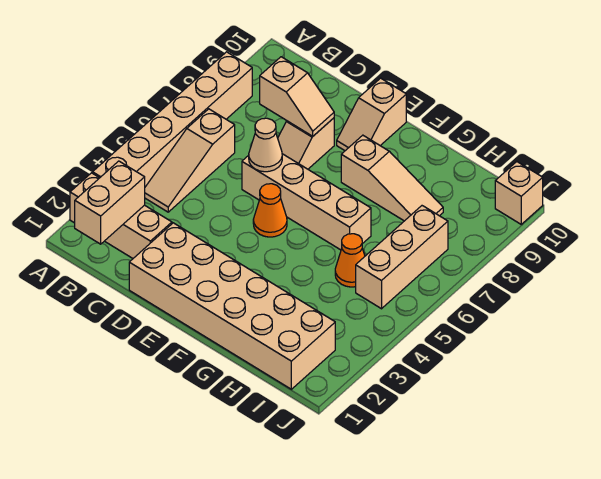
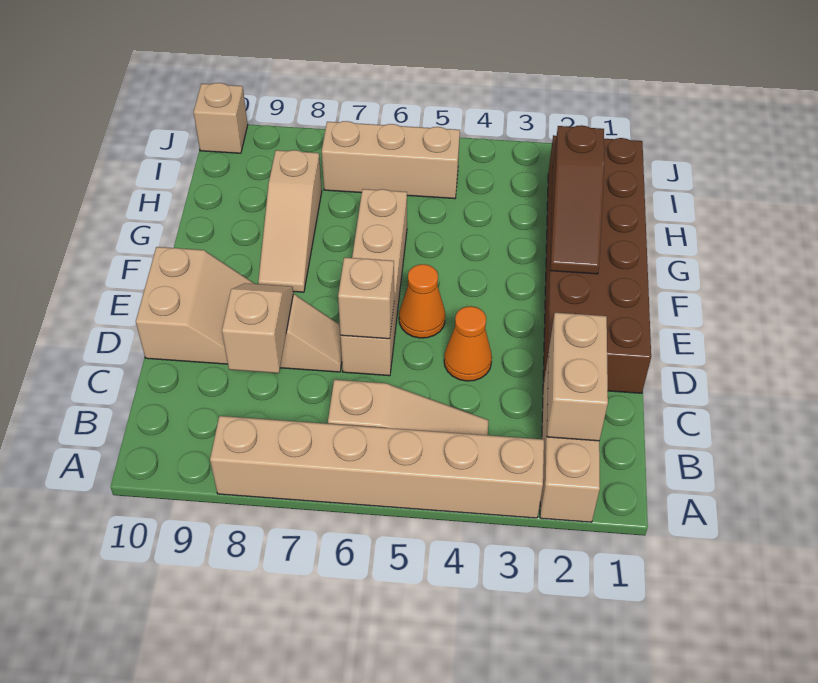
tan brick B1:B2 level 2 -> tan brick B2:C2 level 2
tan brick D1:I2 level 1 -> brown brick D1:I2 level 1
tan cone D6 level 2 -> tan brick D6 level 2
tan slope E9:E10 level 1 top 10 -> tan slope D9:E10 level 1 top 10
none -> brown slope F2:H2 level 2 top H
tan slope F8:H8 level 1 top F -> tan slope F8:H8 level 1 top H
orange cone H5 level 1 -> orange cone D4 level 1

